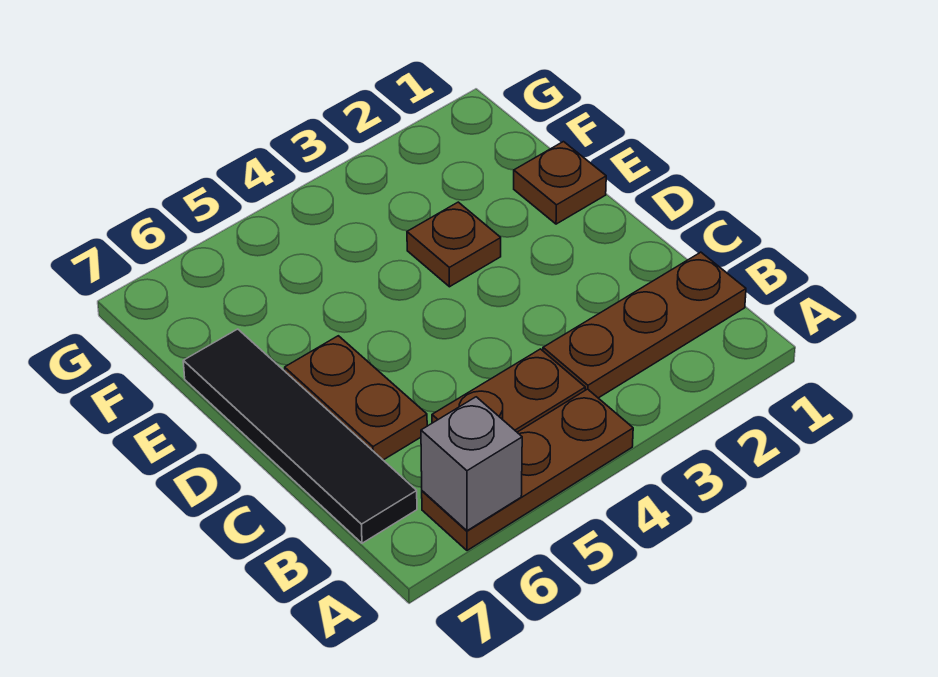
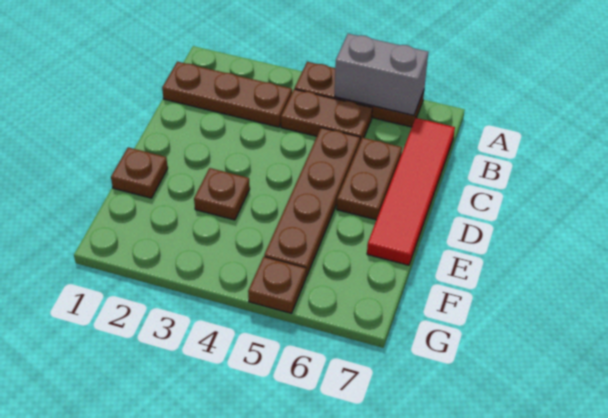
grey brick A6 level 2 -> grey brick A5:A6 level 2
black tile B7:E7 level 1 -> red tile B7:E7 level 1
none -> brown plate C5:F5 level 1
none -> brown plate G5 level 1

